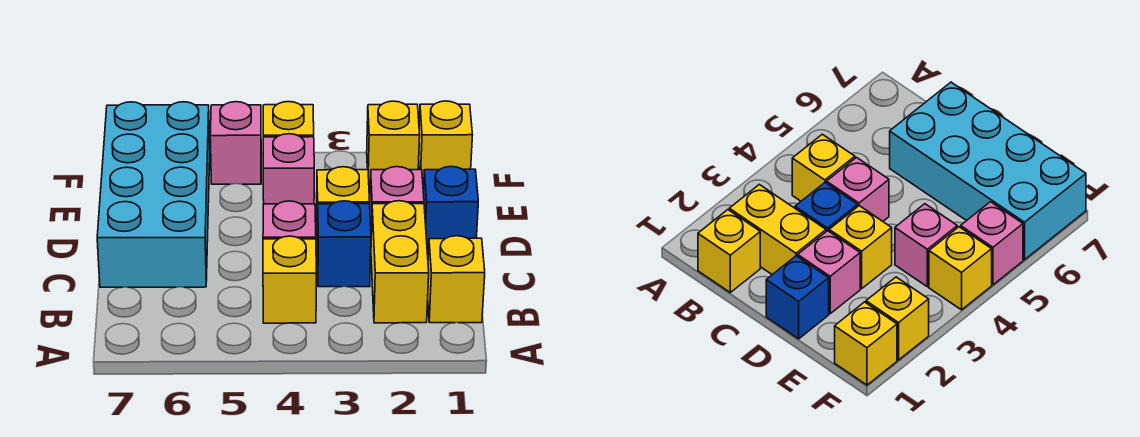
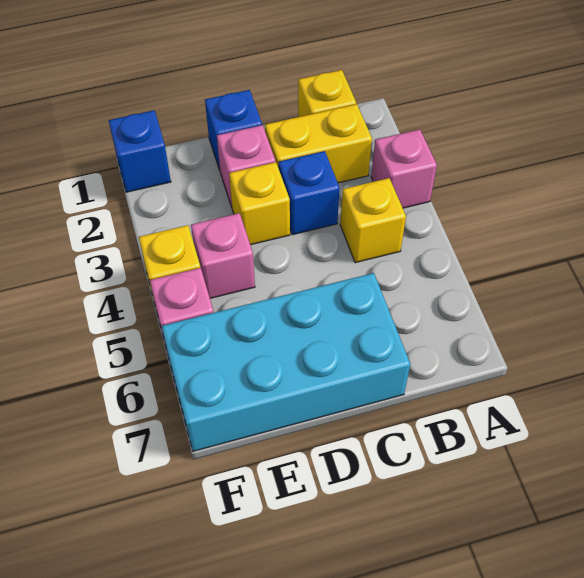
pink brick C4 level 1 -> pink brick A3 level 1
yellow brick F1 level 1 -> blue brick F1 level 1
yellow brick F2 level 1 -> none

